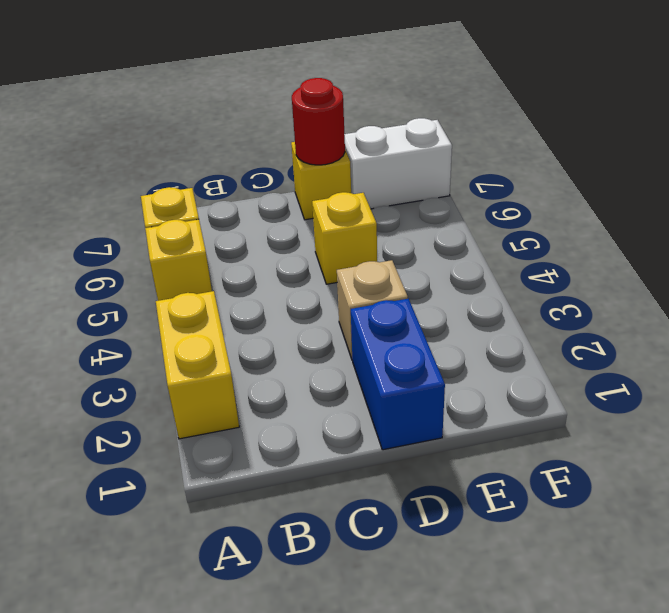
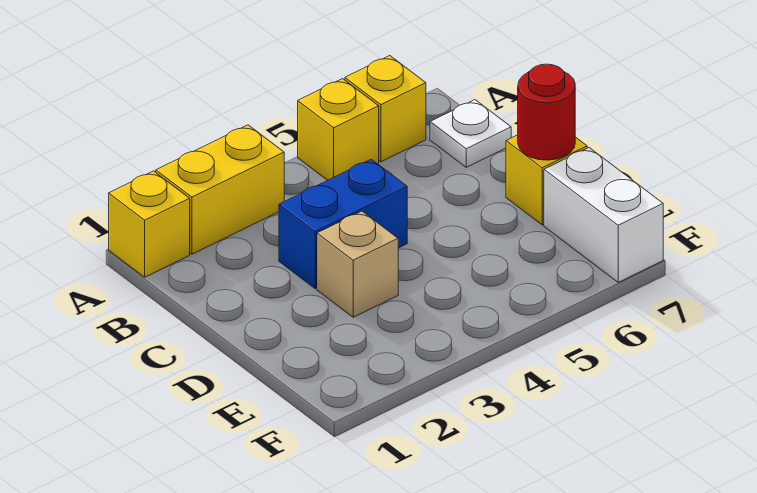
none -> white plate B7 level 1
blue brick D1:D2 level 1 -> blue brick C3:C4 level 1
yellow brick D5 level 1 -> yellow brick A1 level 1

